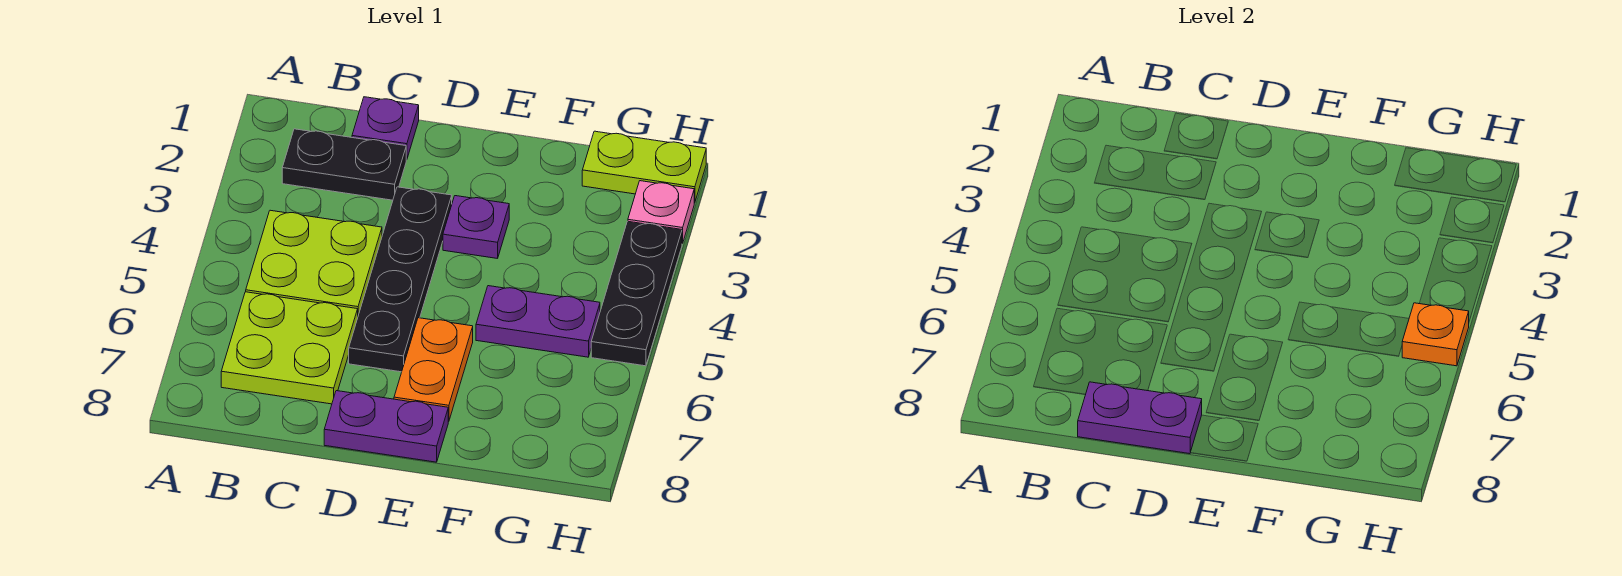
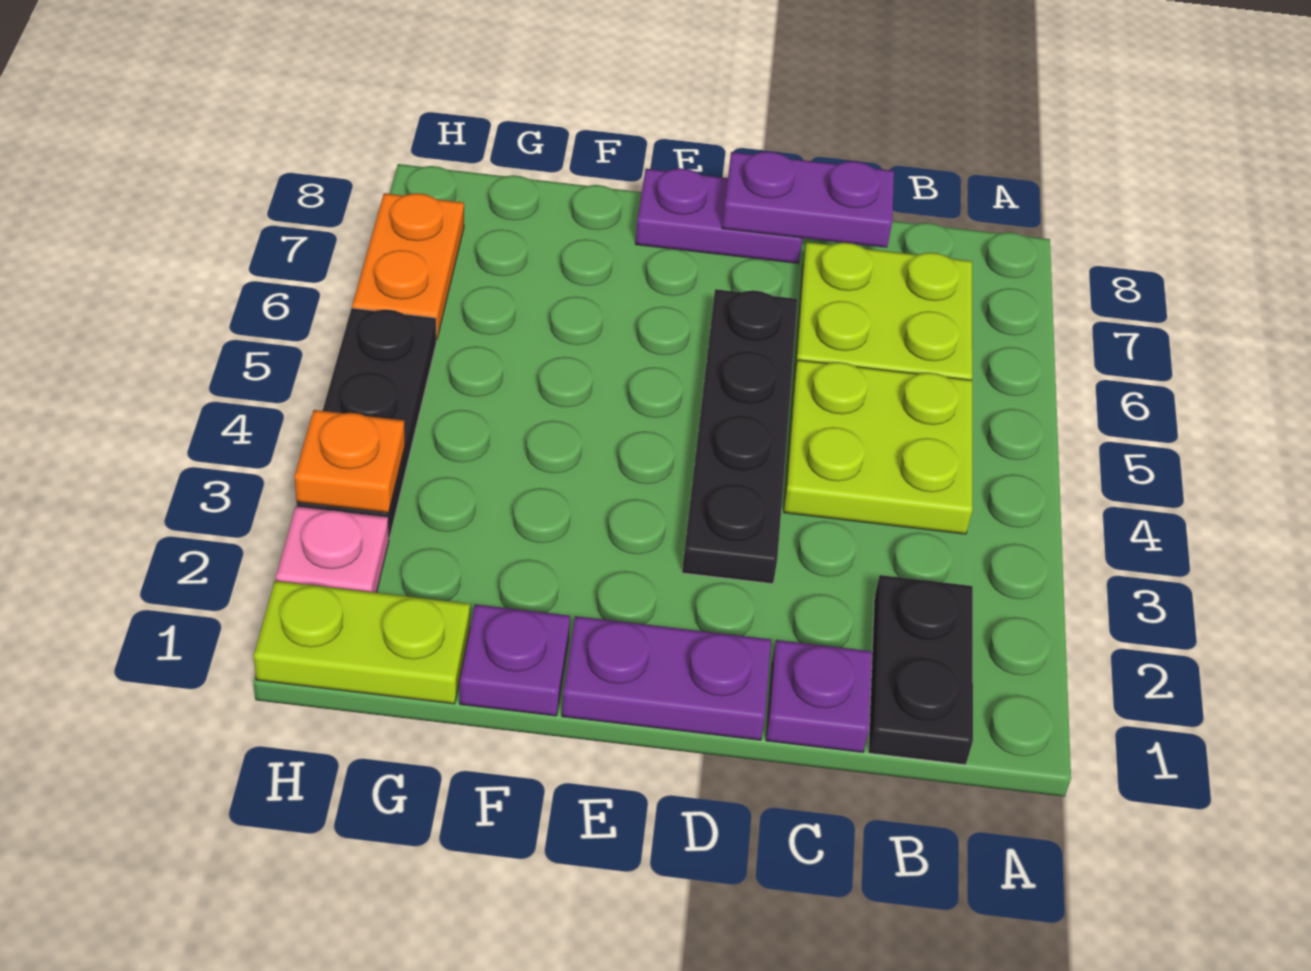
black plate B2:C2 level 1 -> black plate B1:B2 level 1
purple plate E3 level 1 -> purple plate F1 level 1
orange plate E6:E7 level 1 -> orange plate H6:H7 level 1
purple plate F5:G5 level 1 -> purple plate D1:E1 level 1
orange plate H5 level 2 -> orange plate H3 level 2

